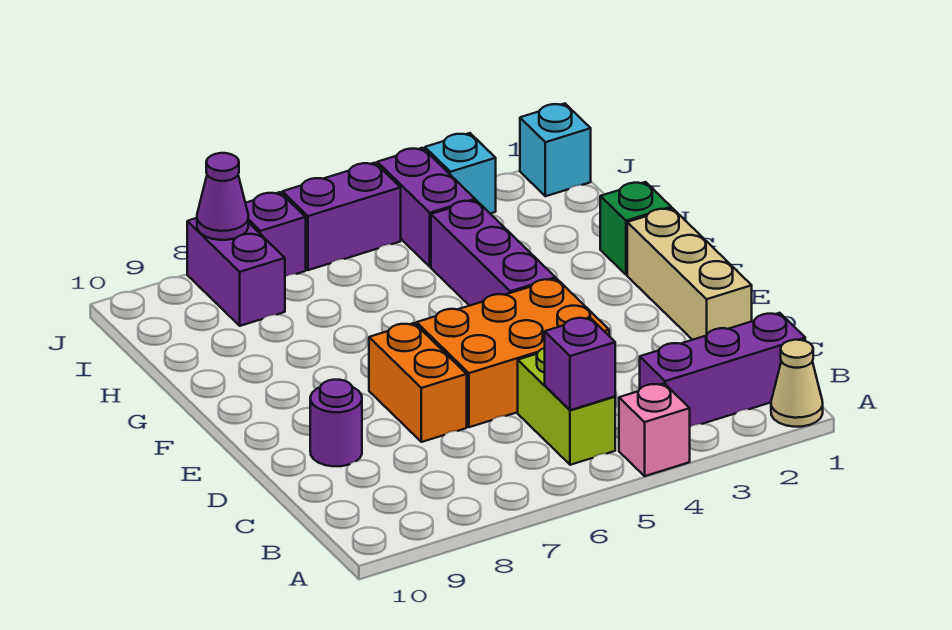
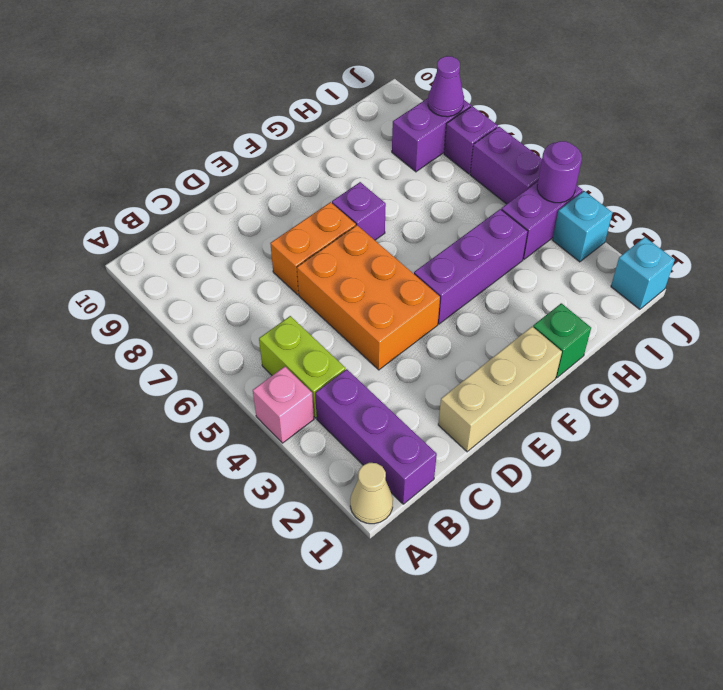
lime brick B5:C5 level 1 -> lime brick B4:B5 level 1
purple brick B5 level 2 -> purple brick F7 level 1
purple round brick D9 level 1 -> purple round brick J4 level 2

